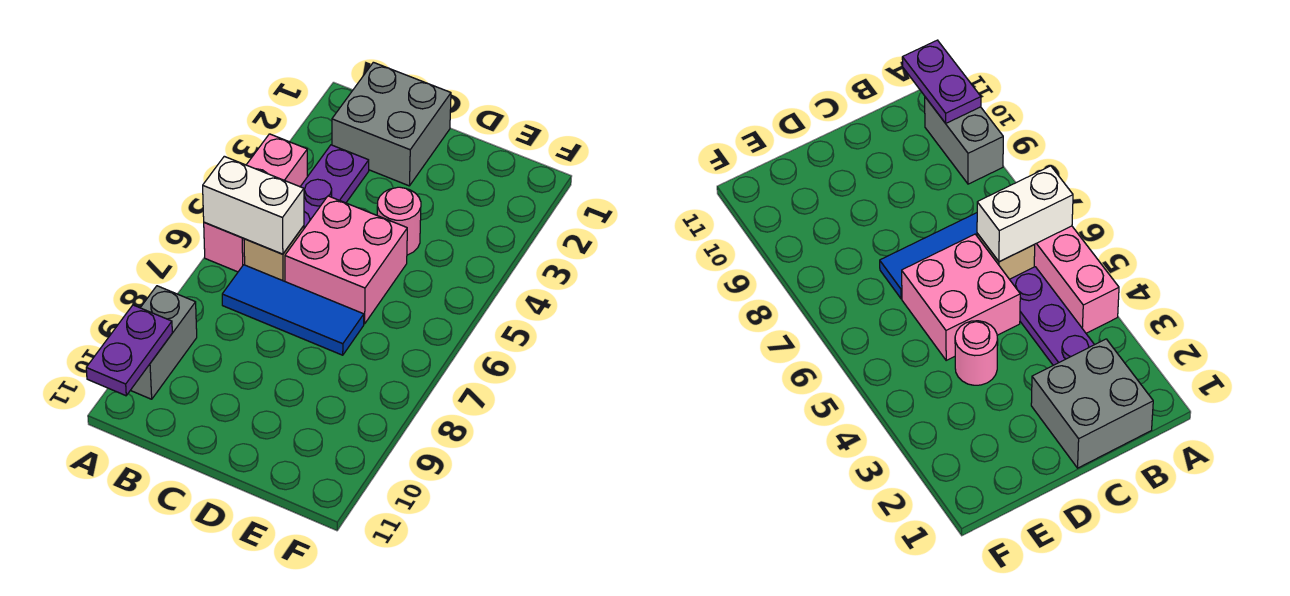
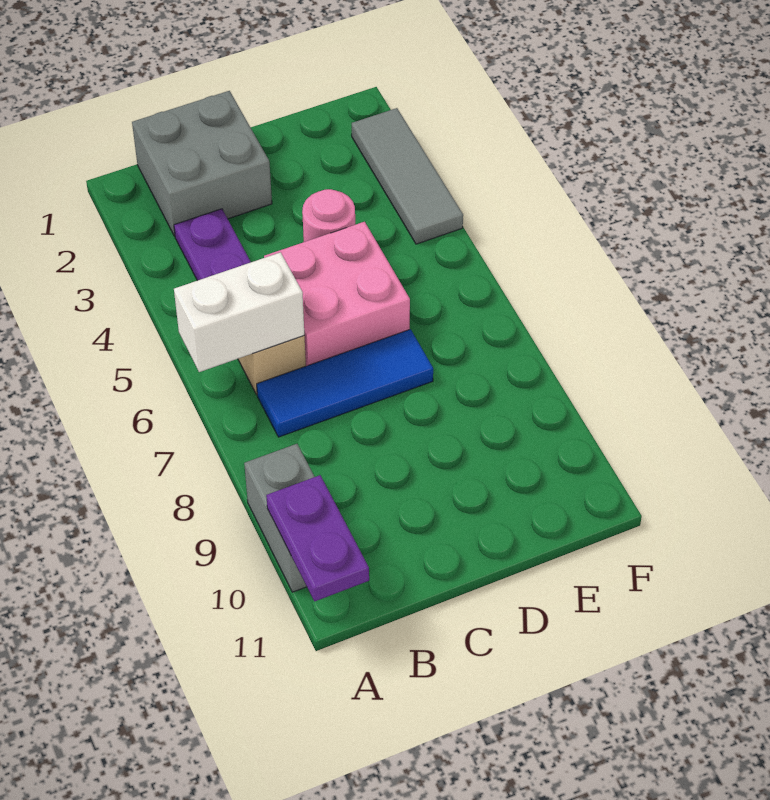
pink brick A4:A6 level 1 -> none
none -> grey tile F2:F4 level 1

